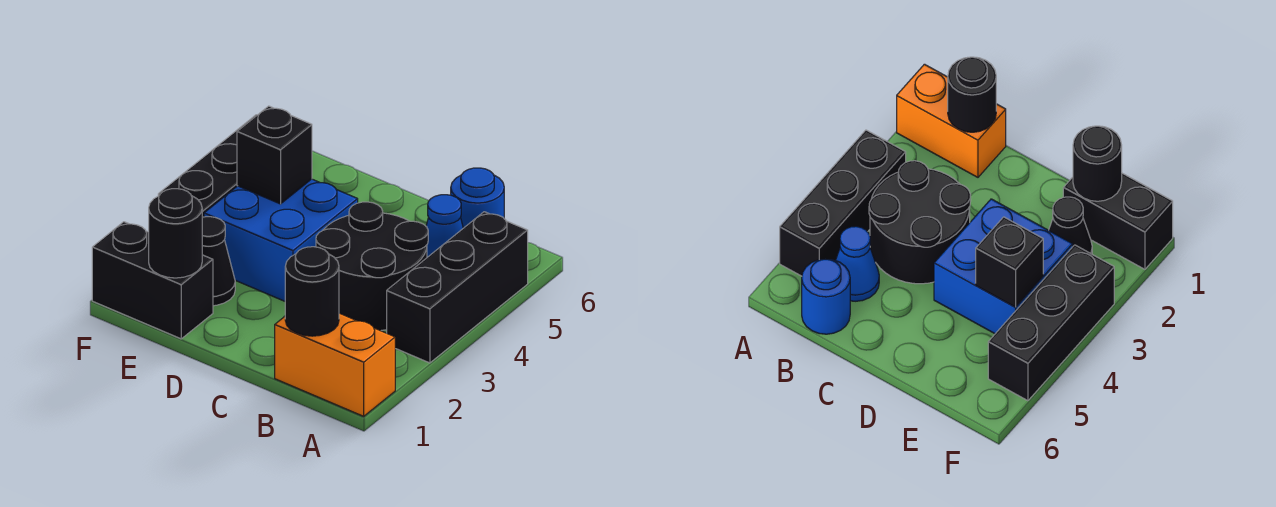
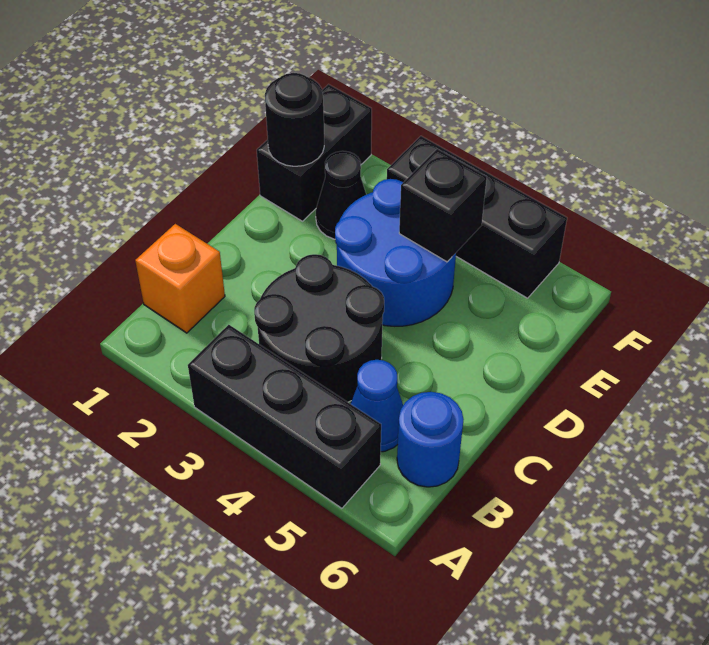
orange brick A1:B1 level 1 -> orange brick B1 level 1
black round brick B1 level 2 -> none
blue brick D3:E4 level 1 -> blue round brick D3:E4 level 1

